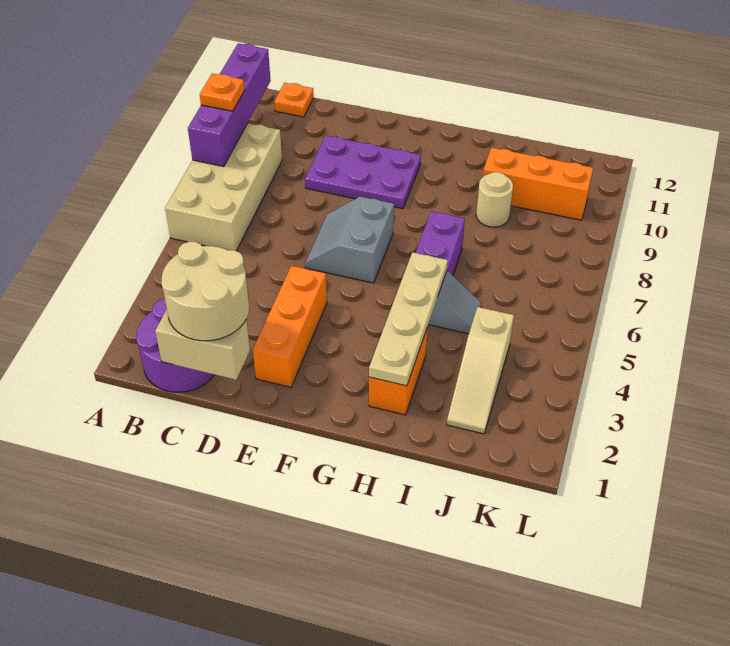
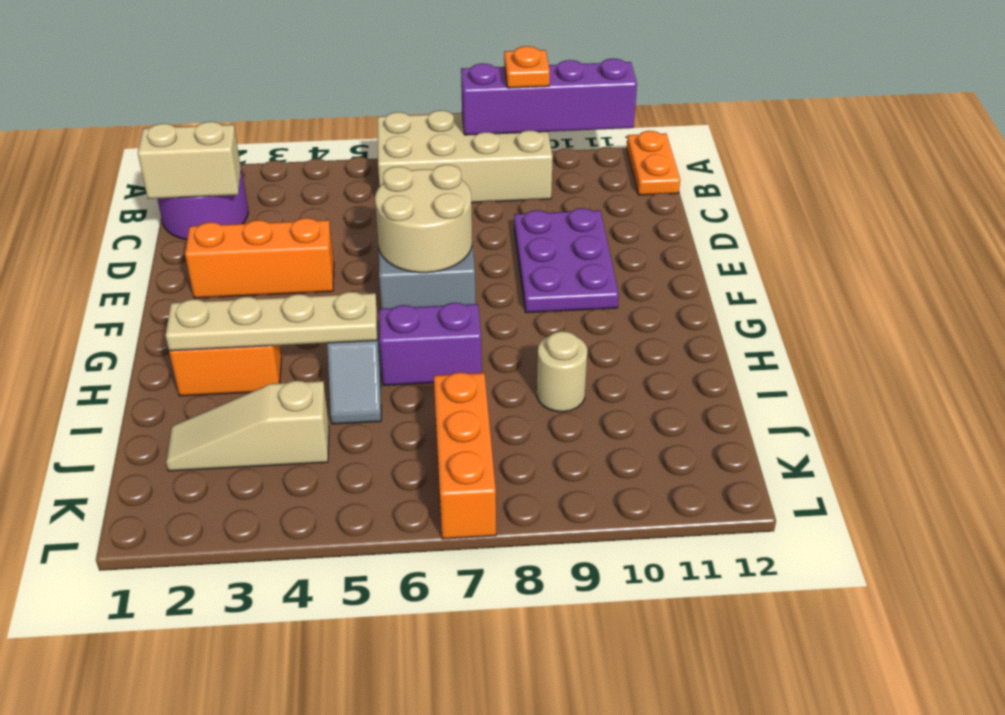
orange plate B12 level 1 -> orange plate A12:B12 level 1
tan brick C1:D1 level 2 -> tan brick C1:C2 level 2
tan round brick C1:D2 level 3 -> tan round brick E6:F7 level 2
orange brick I10:K10 level 1 -> orange brick J7:L7 level 1

